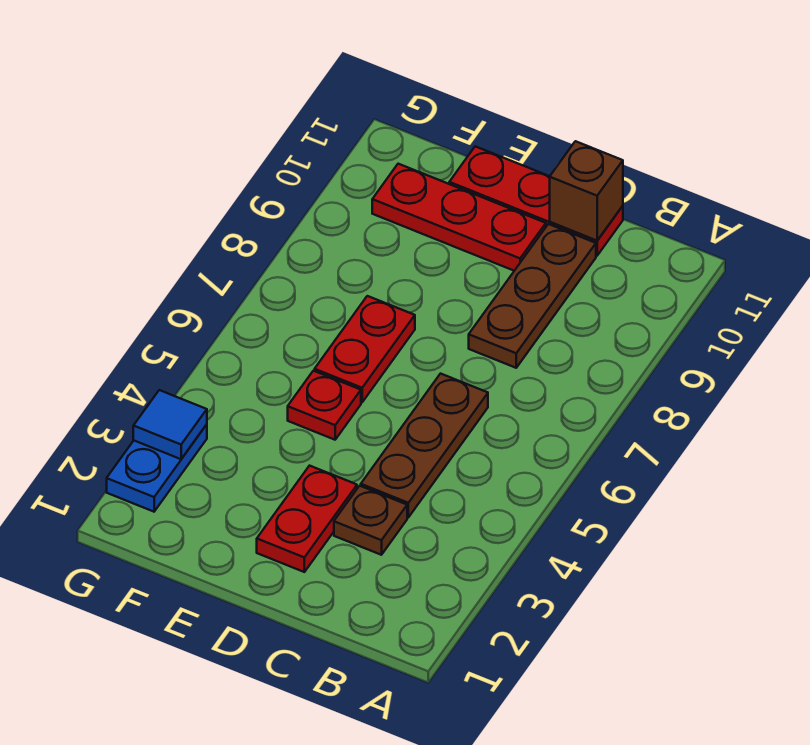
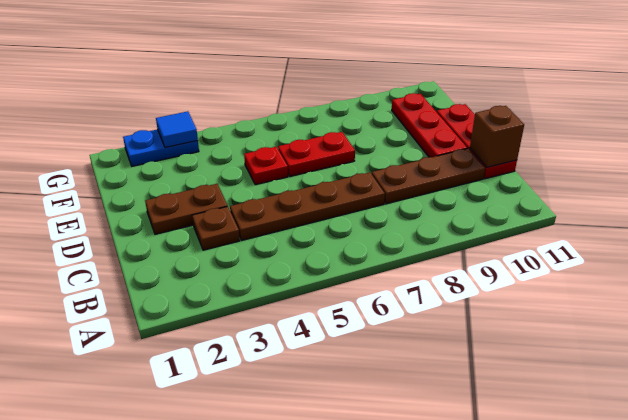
brown plate C4:C6 level 1 -> brown plate C4:C7 level 1
red plate D2:D3 level 1 -> brown plate D2:D3 level 1

